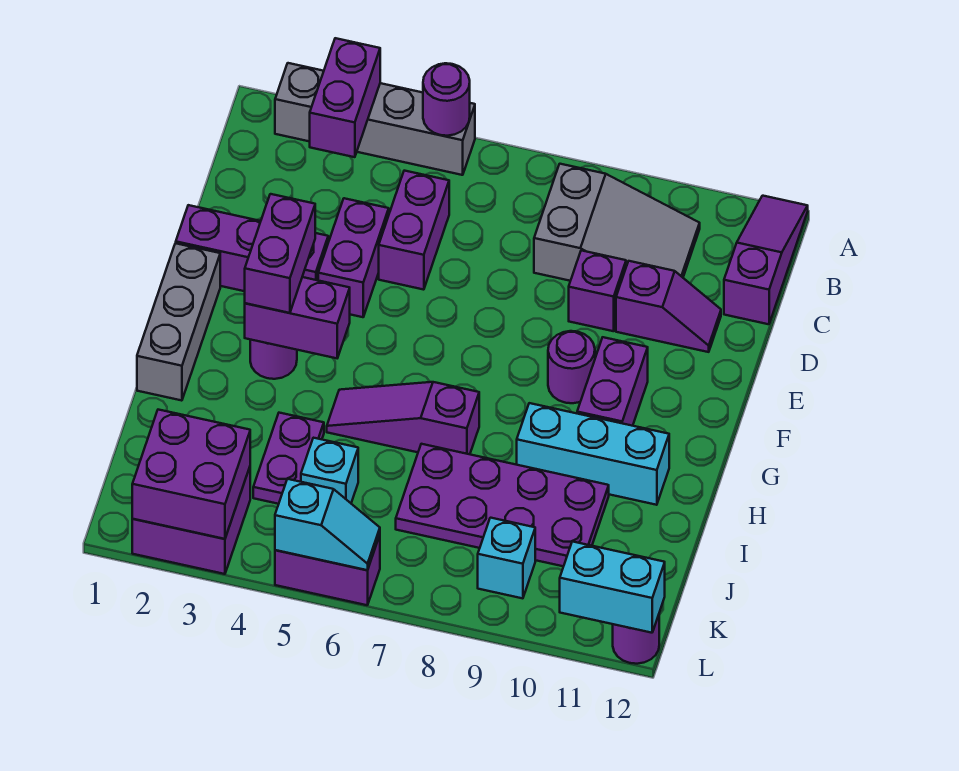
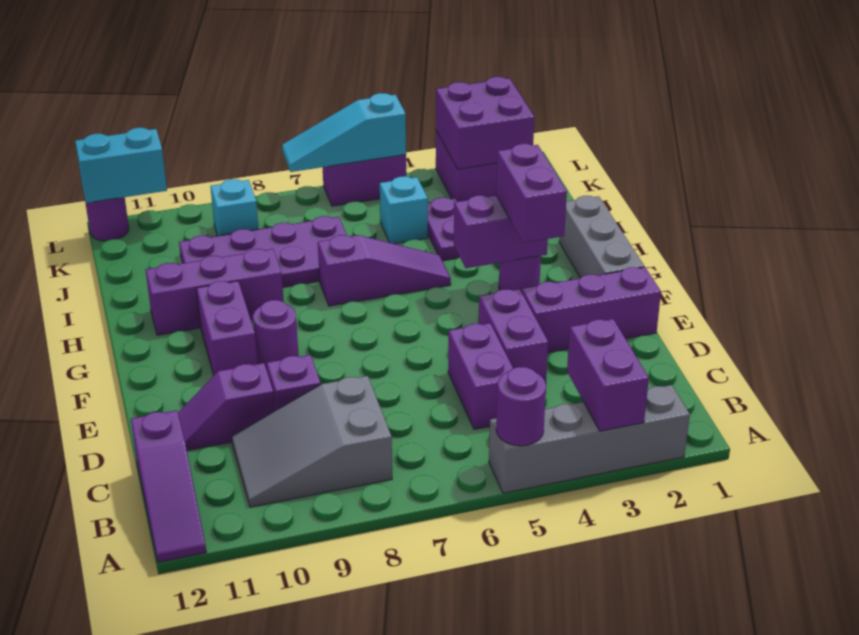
cyan brick H9:H11 level 1 -> purple brick H9:H11 level 1
cyan slope L5:L6 level 2 top 5 -> cyan slope L5:L7 level 2 top 5

